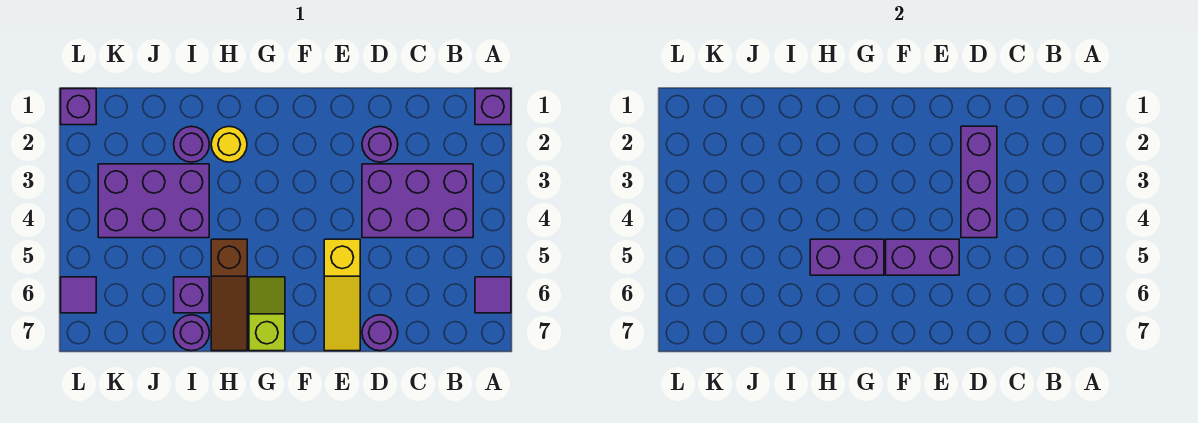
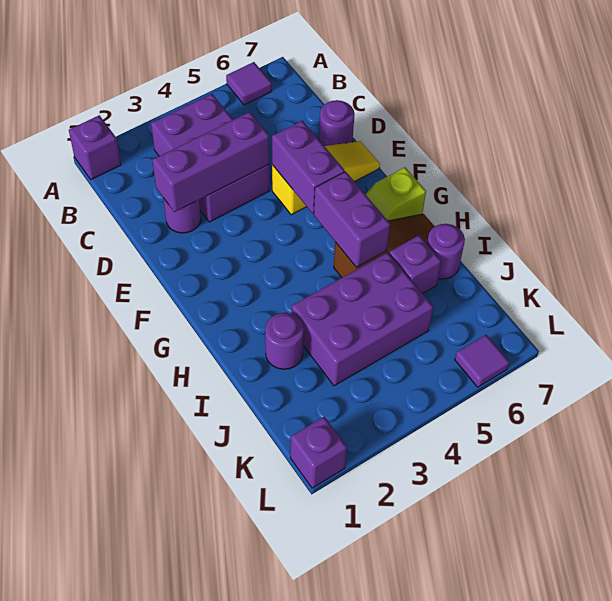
yellow round brick H2 level 1 -> none
purple brick I3:K4 level 1 -> purple brick I3:J5 level 1

